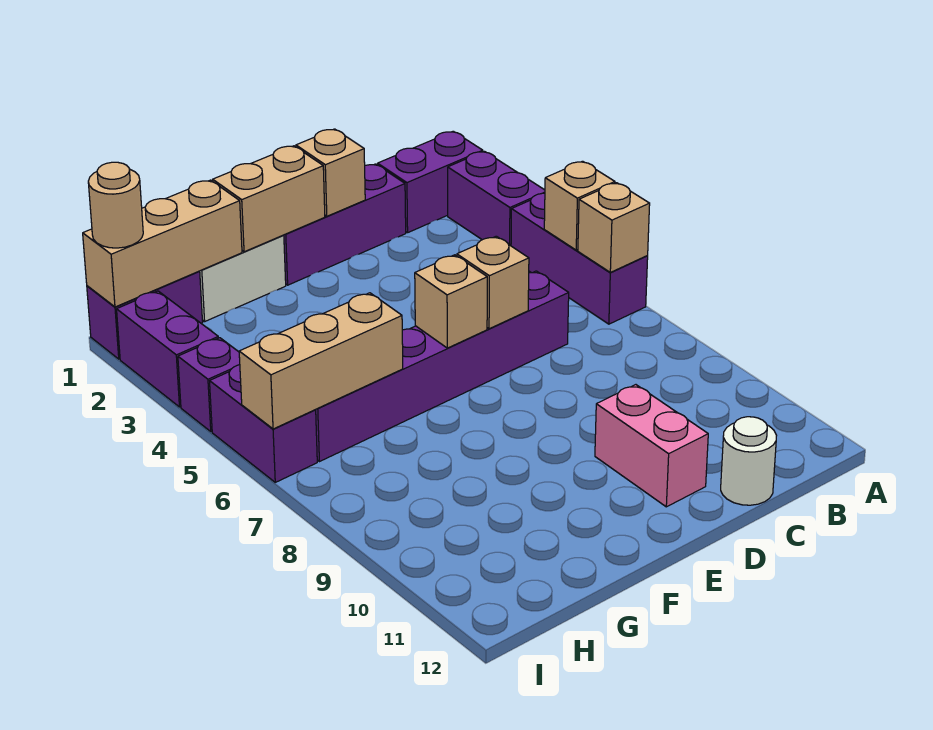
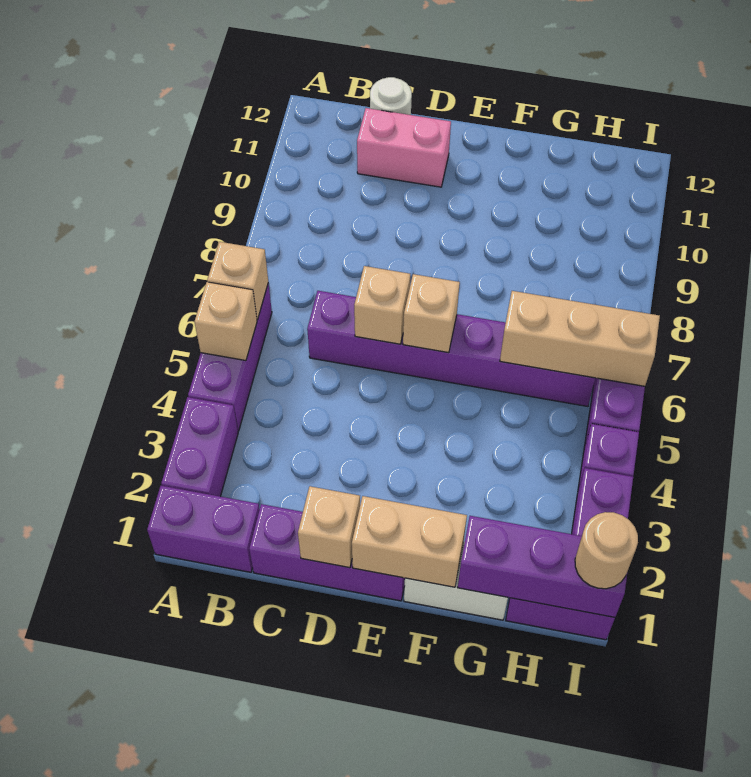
pink brick D10:D11 level 1 -> pink brick C11:D11 level 1
tan brick G1:I1 level 2 -> purple brick G1:I1 level 2

